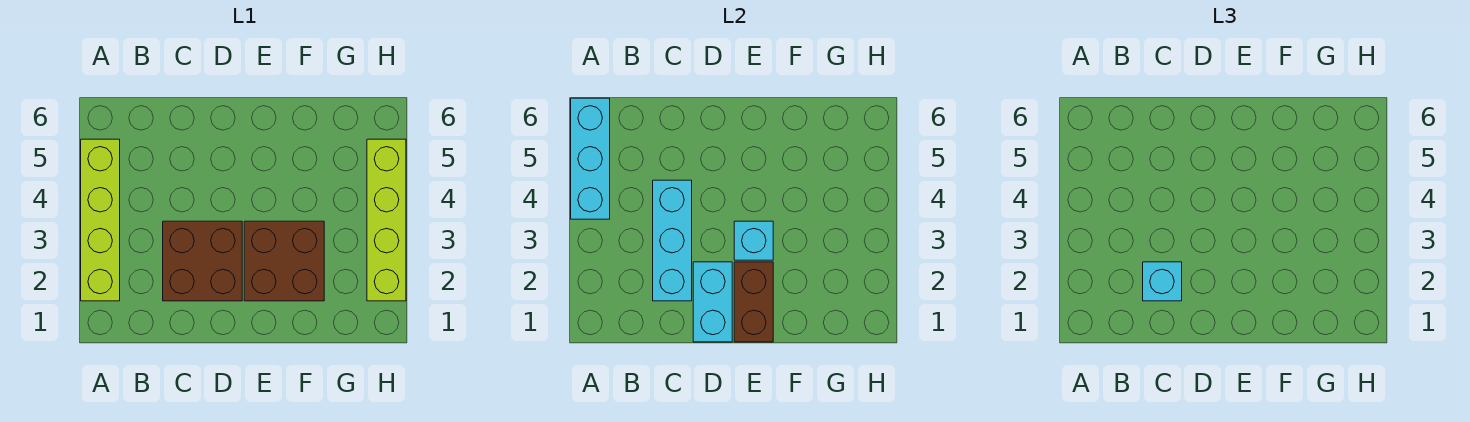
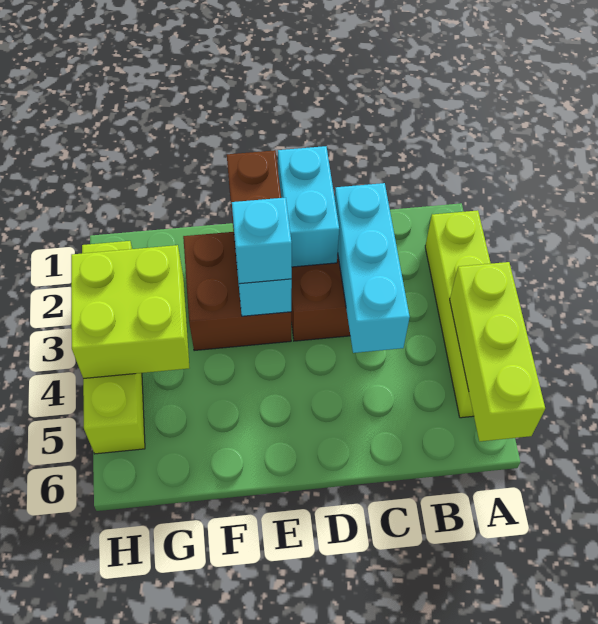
cyan brick A4:A6 level 2 -> lime brick A4:A6 level 2
cyan brick C2 level 3 -> cyan brick E3 level 3
none -> lime brick G3:H4 level 2

